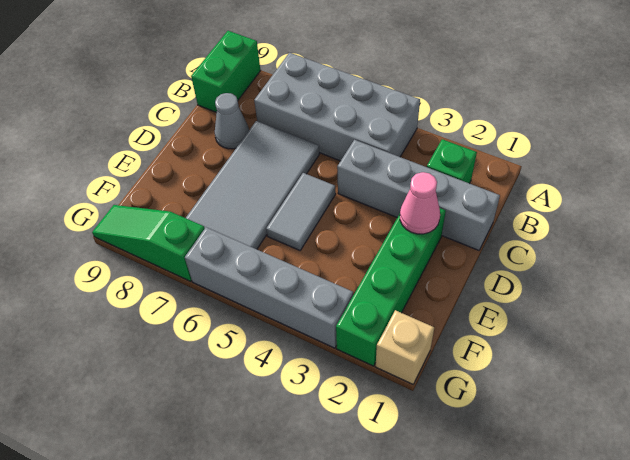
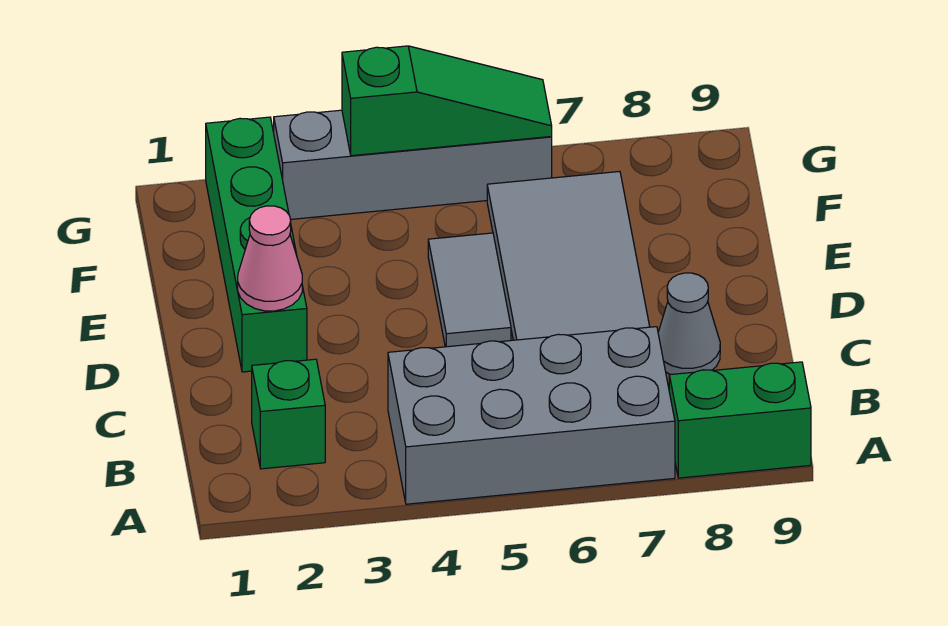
green brick A9:B9 level 1 -> green brick A8:A9 level 1
grey brick C1:C4 level 1 -> none
tan brick G1 level 1 -> none
green slope G7:G9 level 1 top 7 -> green slope G4:G6 level 2 top 4

